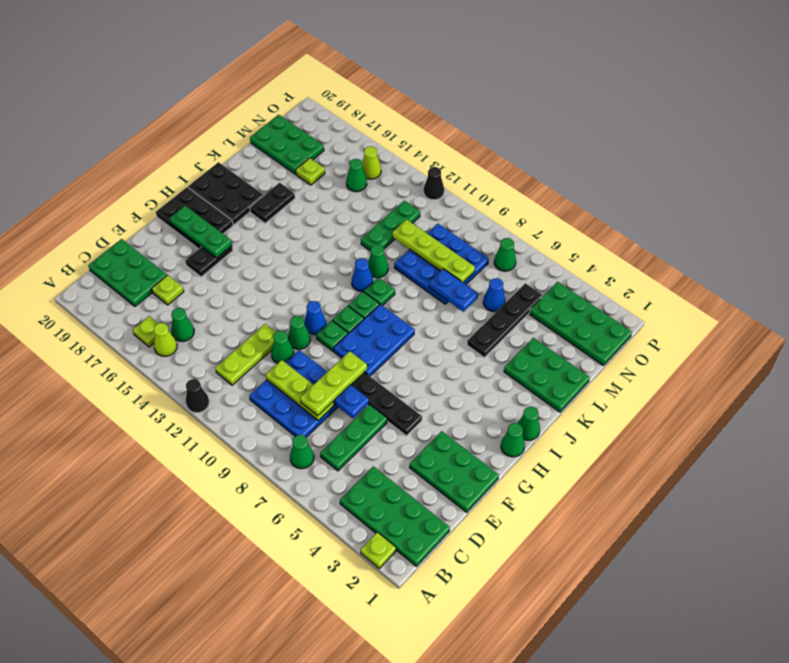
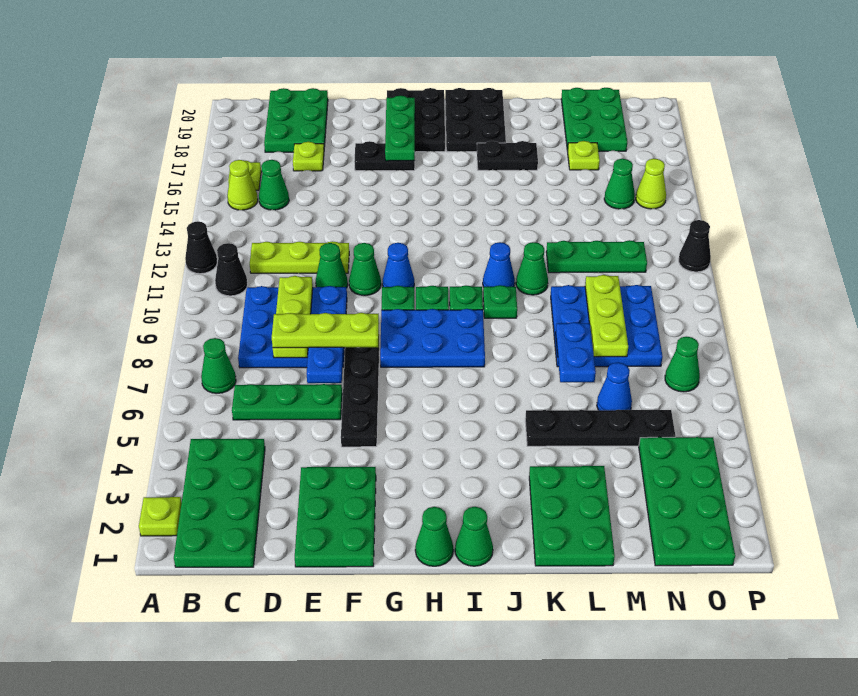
none -> black cone B11 level 1
lime plate M8:M11 level 2 -> lime plate M8:M10 level 2

